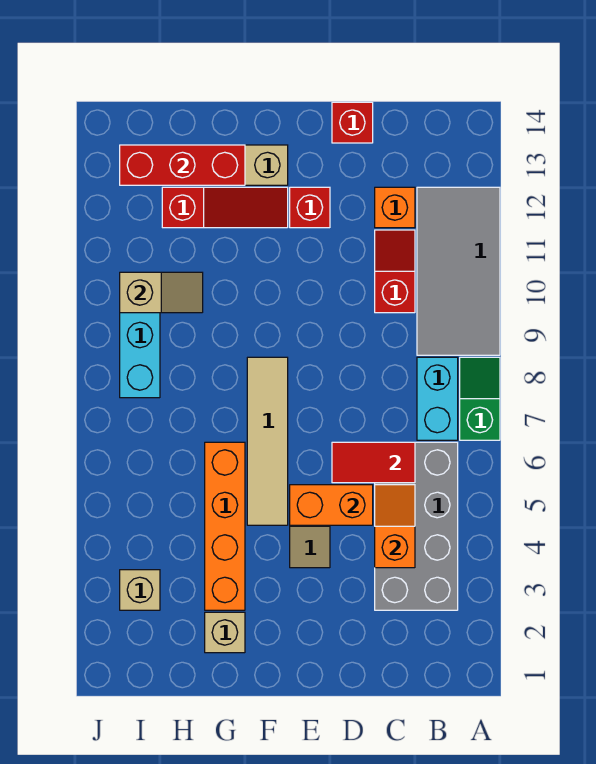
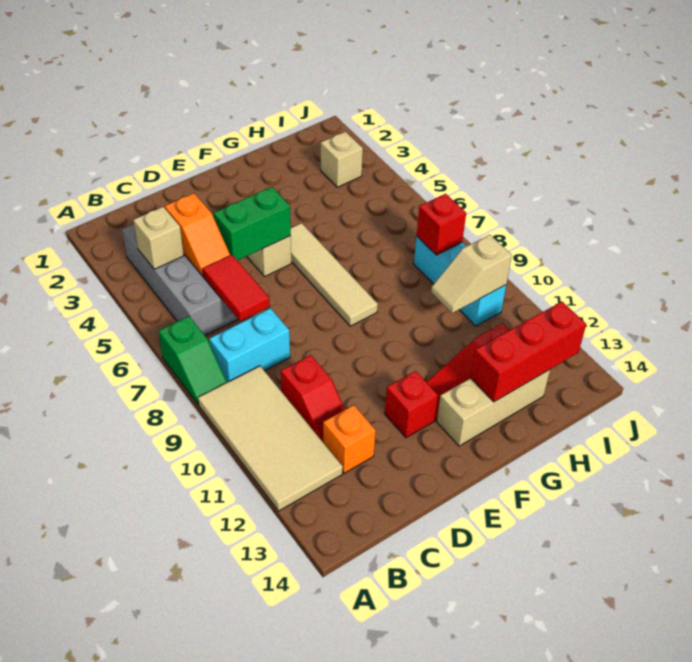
grey tile A9:B12 level 1 -> tan tile A9:B12 level 1
cyan brick B7:B8 level 1 -> cyan brick B8:C8 level 1
red tile C6:D6 level 2 -> red tile C6:C7 level 2
orange brick D5:E5 level 2 -> green brick D5:E5 level 2
red brick D14 level 1 -> red brick I8 level 2
tan brick G2 level 1 -> tan brick B4 level 2
orange brick G3:G6 level 1 -> none

